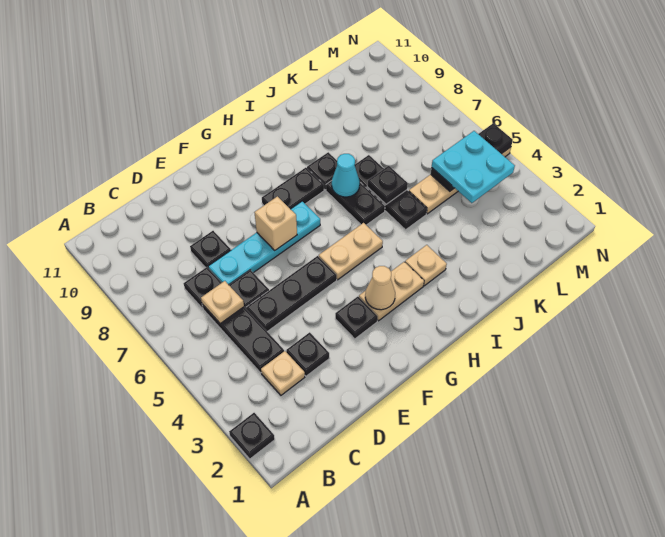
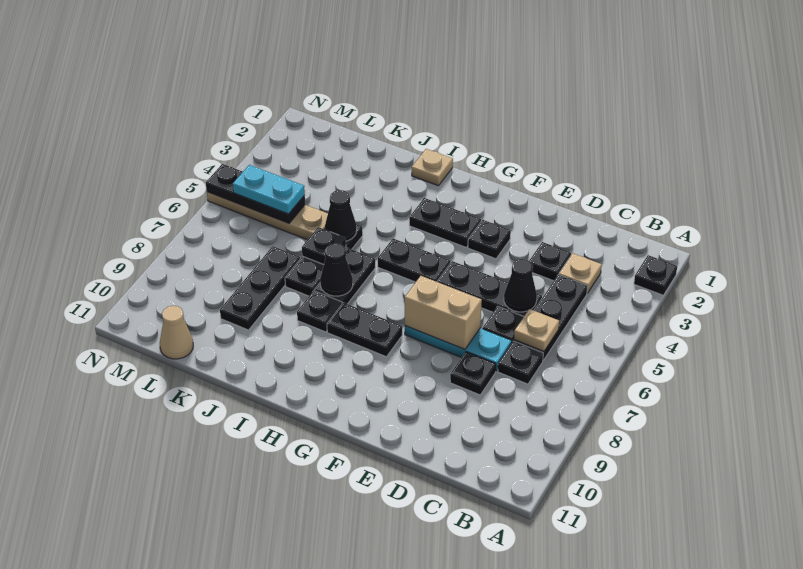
none -> black cone D5 level 2
cyan plate D7:G7 level 1 -> cyan plate D7:F7 level 1
tan brick F7 level 2 -> tan brick E7:F7 level 2
tan plate G3:H3 level 1 -> black plate G3:H3 level 1
tan cone G3 level 2 -> tan cone L11 level 1
tan plate G5:H5 level 1 -> black plate G5:H5 level 1
tan plate I3 level 1 -> tan plate I1 level 1
cyan cone I7 level 2 -> black cone I7 level 2
none -> black cone J5 level 2
none -> black plate K7:K9 level 1
cyan plate L4:M5 level 3 -> cyan plate L5:M5 level 3

